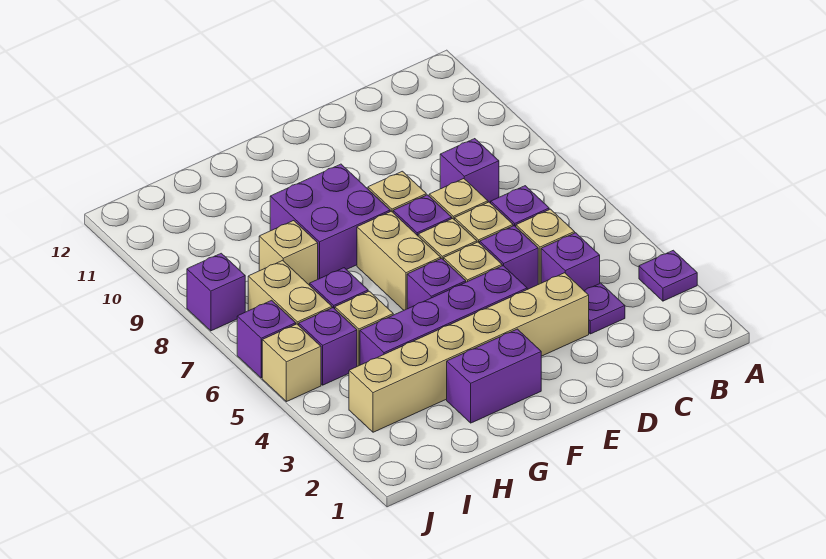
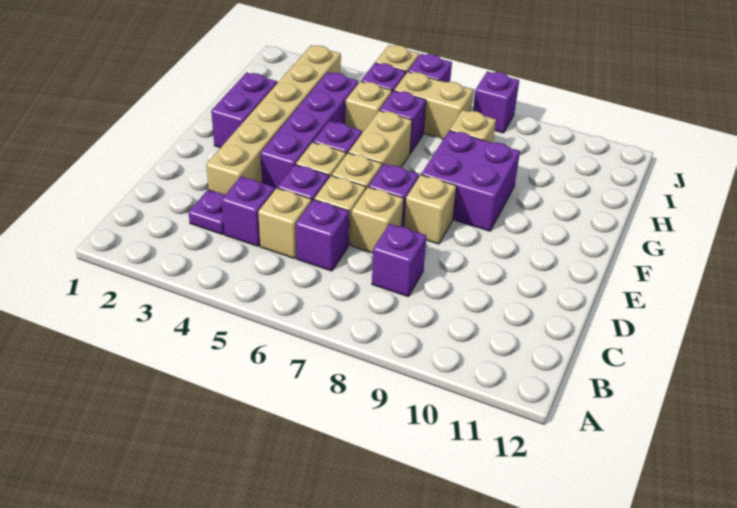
purple plate A3 level 1 -> none
tan brick F6:F7 level 1 -> tan brick F6:G6 level 1

